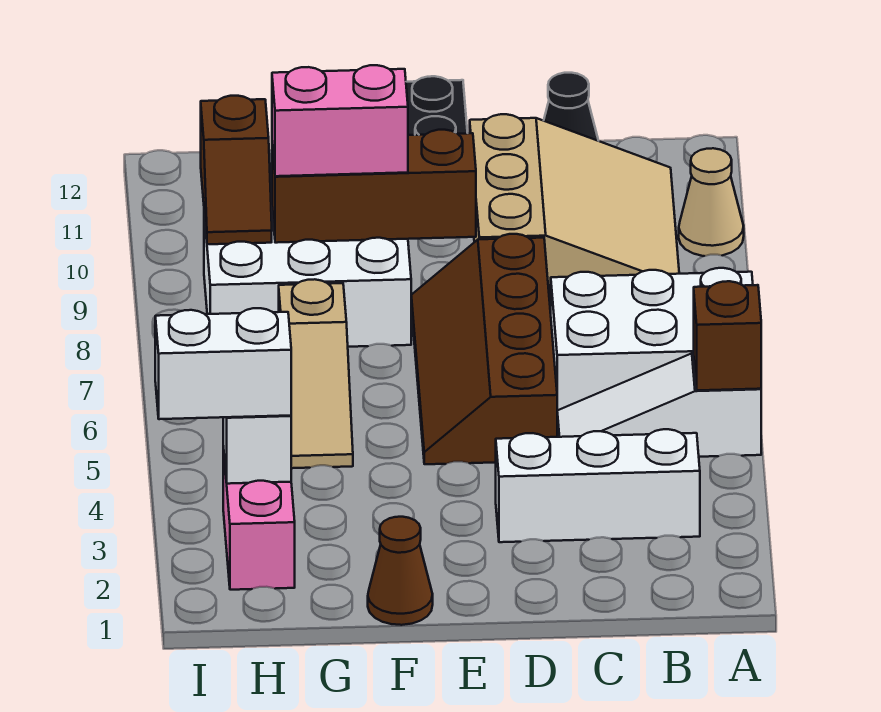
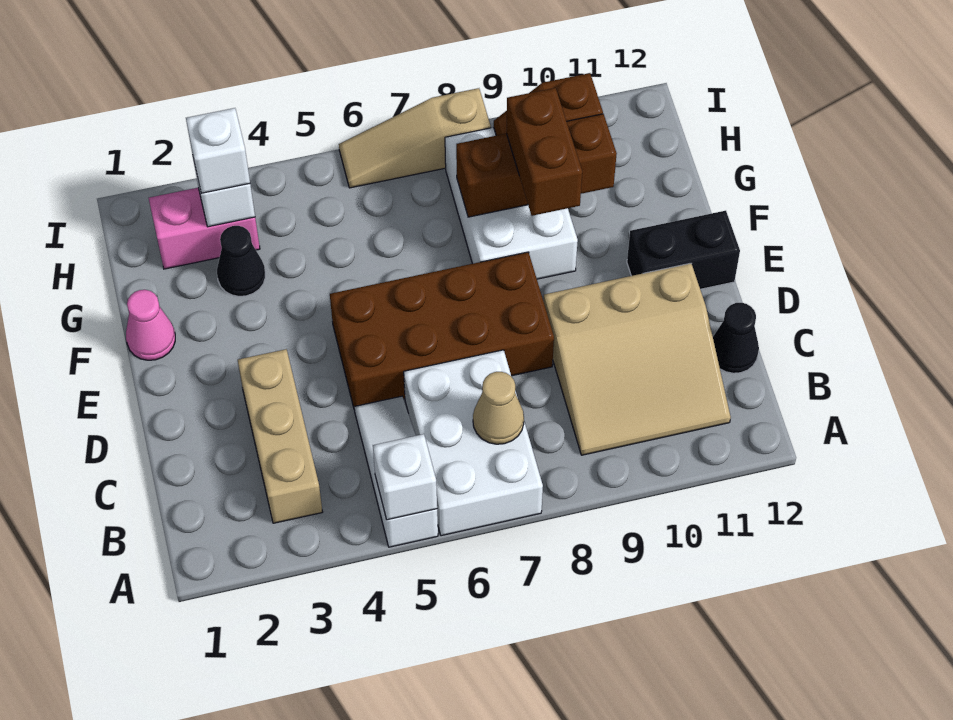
brown brick A5 level 2 -> white brick A5 level 2
tan cone A10 level 1 -> tan cone B7 level 2
white brick B3:D3 level 1 -> tan brick B3:D3 level 1
brown slope D5:E8 level 1 top D -> brown brick D5:E8 level 1
brown brick E9:G9 level 2 -> brown brick G8:G10 level 2
brown cone F1 level 1 -> pink cone F1 level 1
pink brick F9:G9 level 3 -> brown brick F9:G9 level 3
none -> black cone G3 level 1
tan slope G5:G7 level 1 top 7 -> tan slope I6:I8 level 1 top 8
white brick H3:I3 level 3 -> white brick H3 level 3

